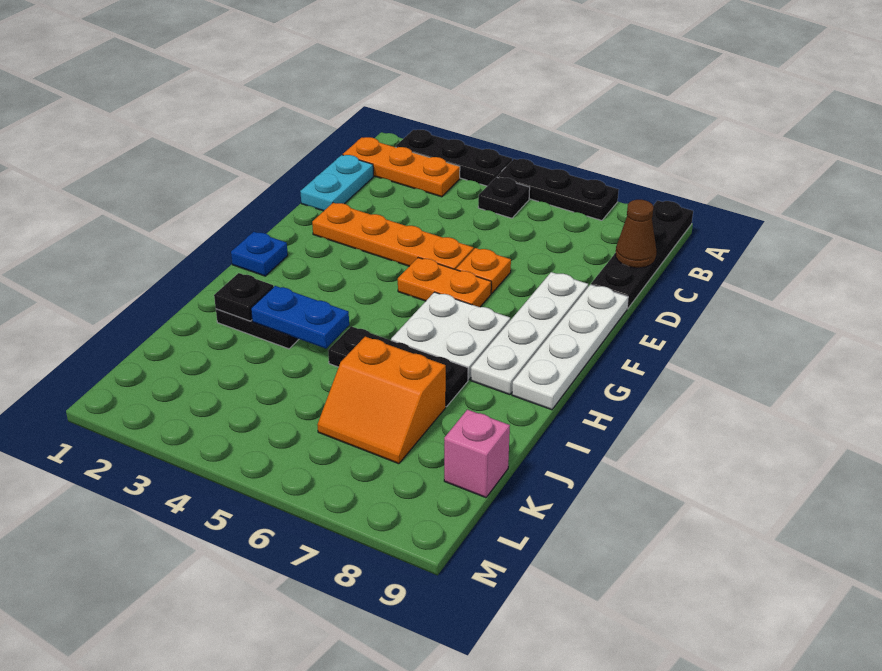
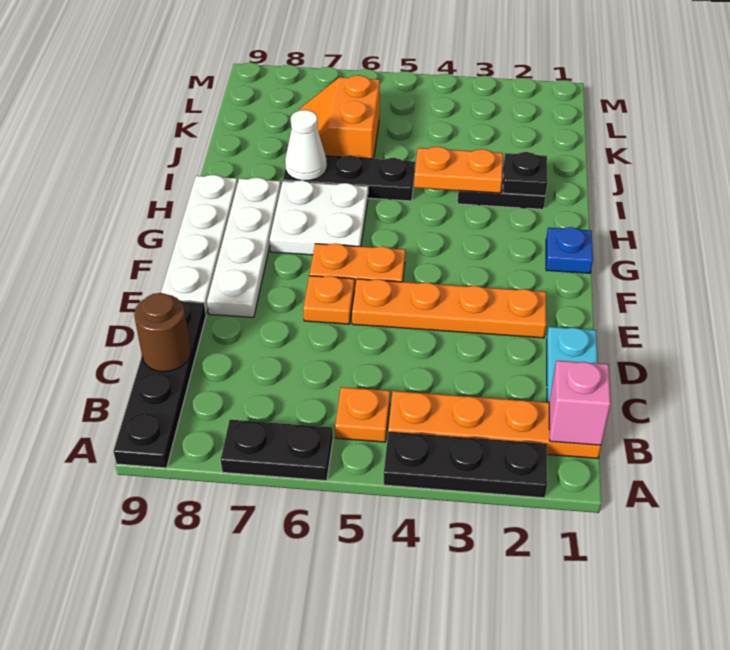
black plate A5:A7 level 1 -> black plate A6:A7 level 1
orange plate B1:B3 level 1 -> orange plate B1:B4 level 1
black plate B5 level 1 -> orange plate B5 level 1
brown cone C9 level 2 -> brown round brick C9 level 2
blue plate I3:I4 level 2 -> orange plate I3:I4 level 2
none -> white cone I7 level 2
orange slope J6:K7 level 1 top J -> orange slope J6:K7 level 1 top 6
pink brick K9 level 1 -> pink brick B1 level 2

